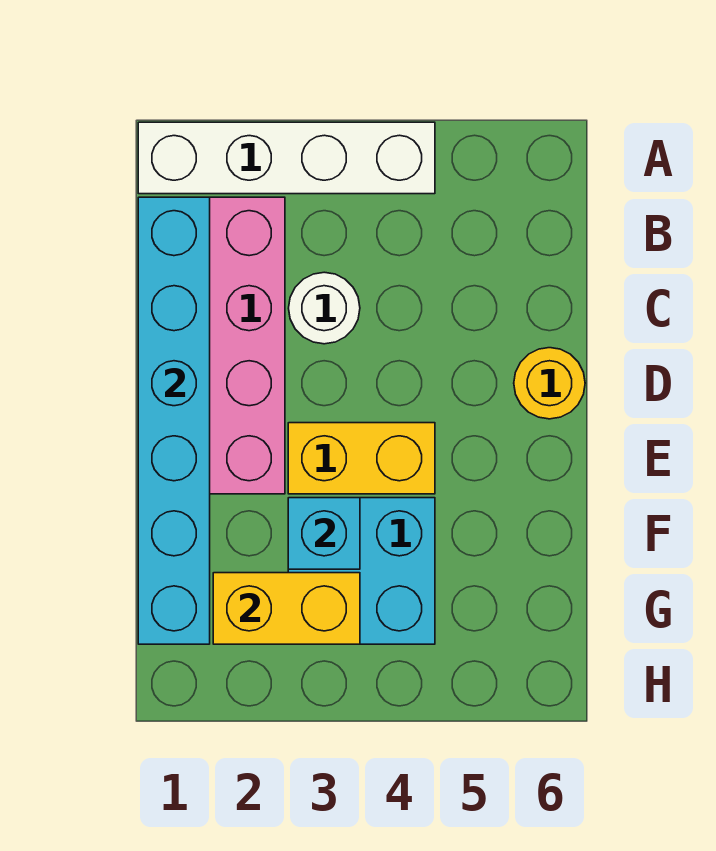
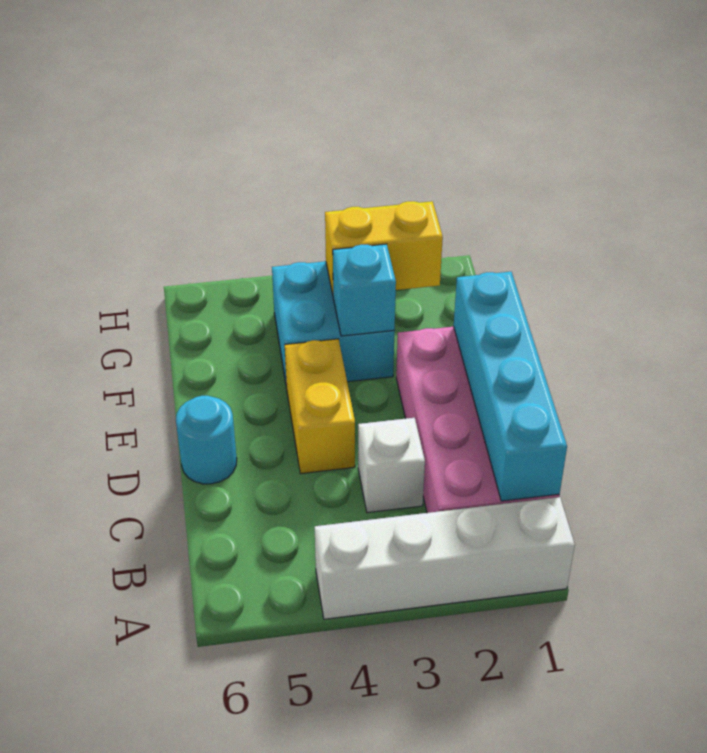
cyan brick B1:G1 level 2 -> cyan brick B1:E1 level 2
white round brick C3 level 1 -> white brick C3 level 1
yellow round brick D6 level 1 -> cyan round brick D6 level 1
yellow brick E3:E4 level 1 -> yellow brick D4:E4 level 1

